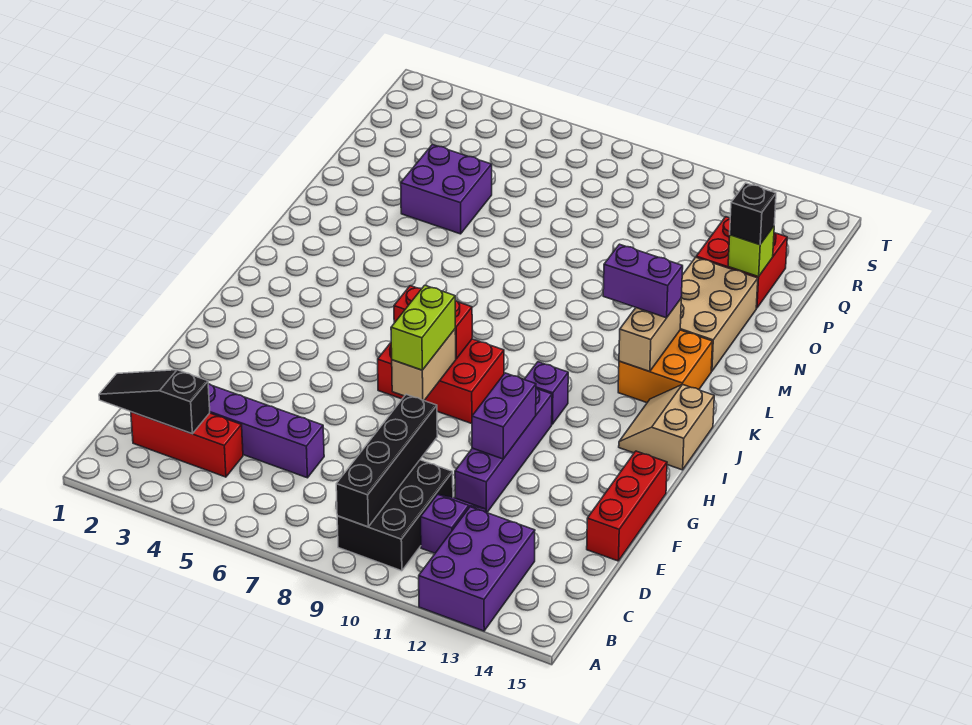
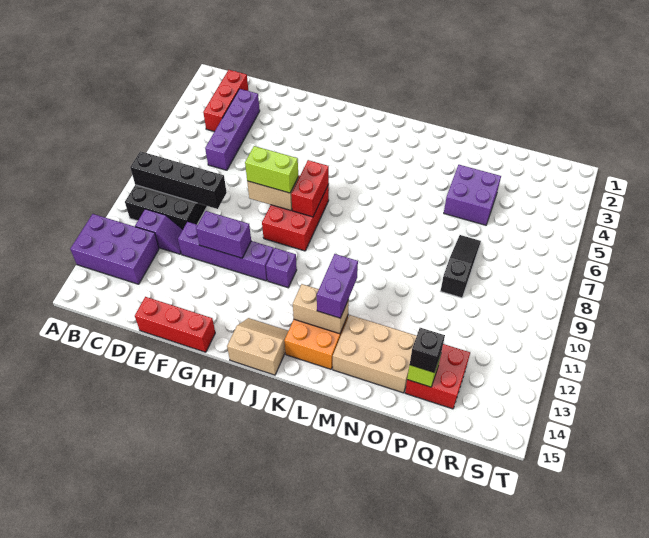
black slope C1:C3 level 2 top 3 -> black slope P7:P9 level 1 top 9

